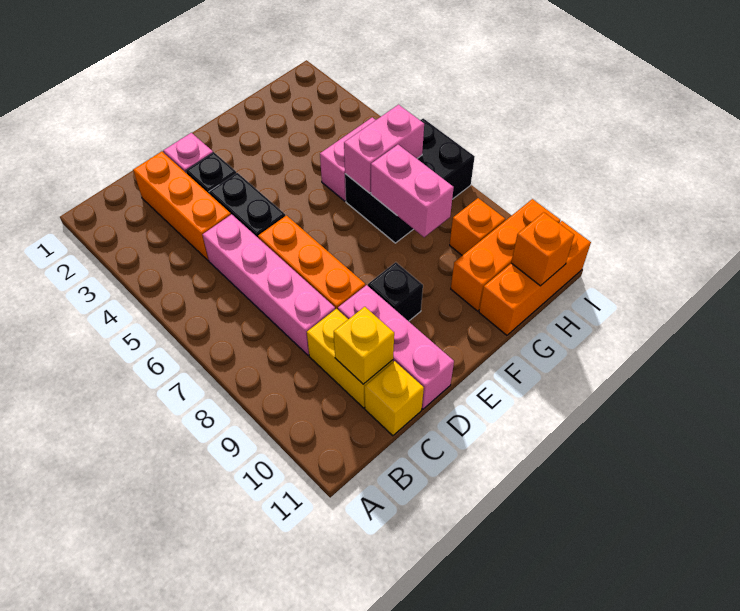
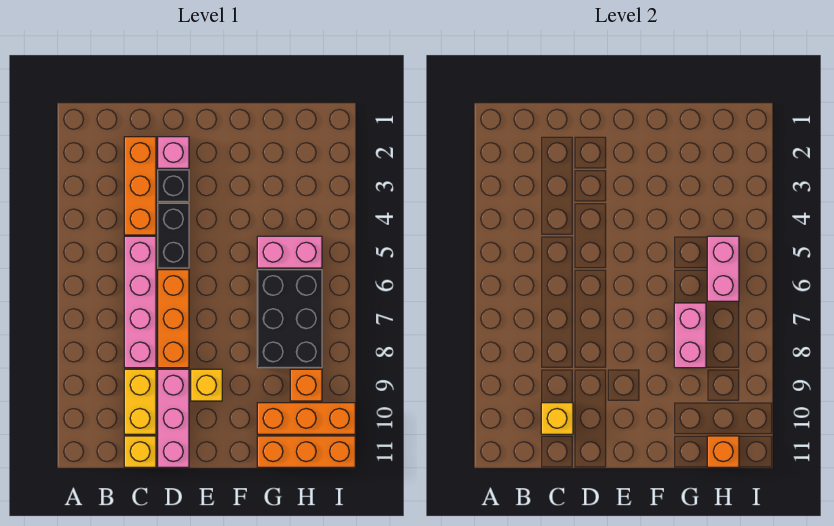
black brick E9 level 1 -> yellow brick E9 level 1
black brick G6:I7 level 1 -> black brick G6:H8 level 1
pink brick G6:H6 level 2 -> pink brick H5:H6 level 2

